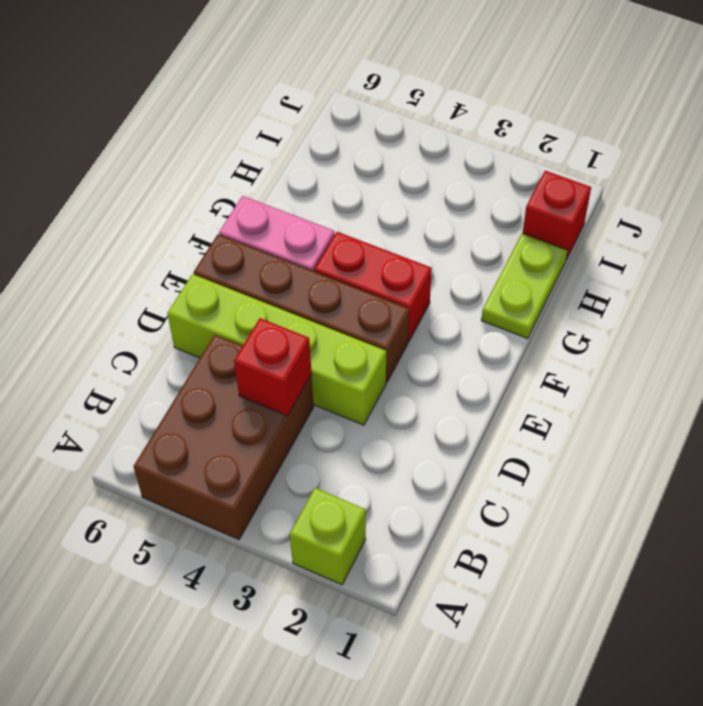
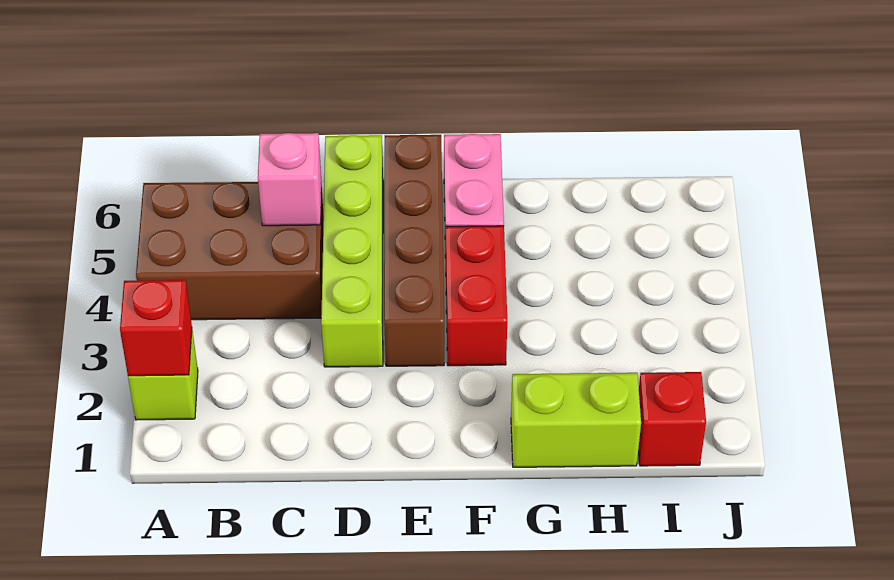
red brick C4 level 2 -> red brick A2 level 2
none -> pink brick C5 level 2
lime plate G1:H1 level 1 -> lime brick G1:H1 level 1

